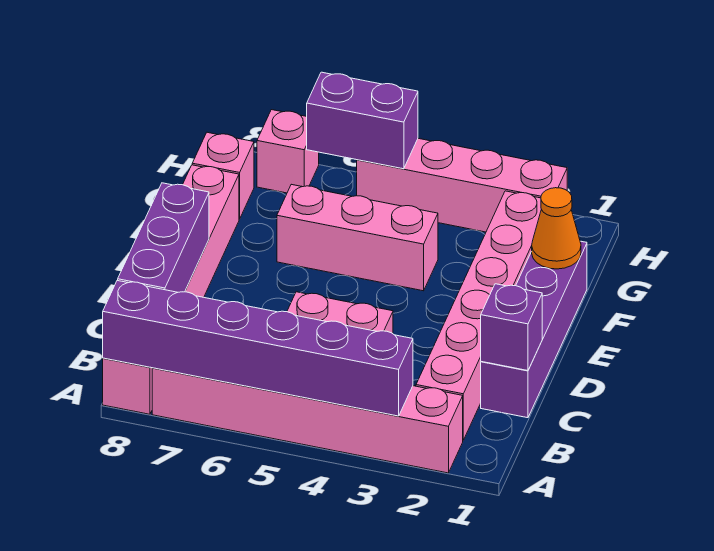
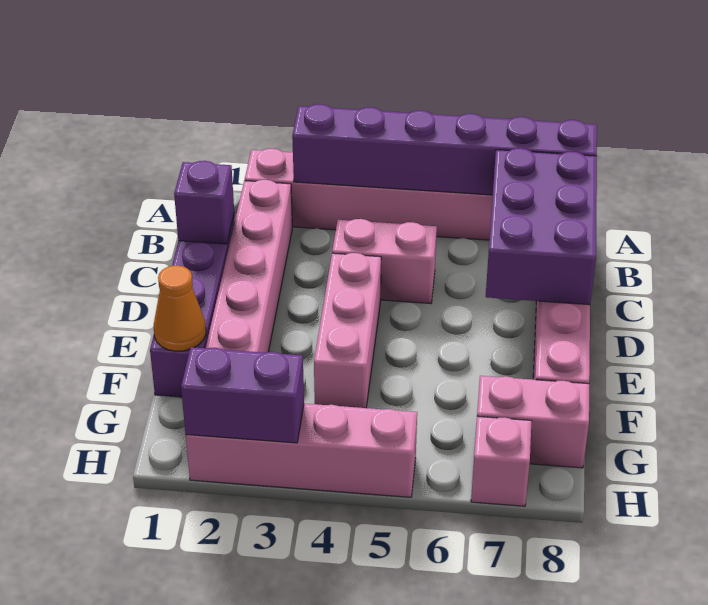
purple brick B8:D8 level 2 -> purple brick B7:D8 level 2
pink brick F4:F6 level 1 -> pink brick D4:F4 level 1
pink brick G8 level 1 -> pink brick G7:G8 level 1
purple brick H5:H6 level 2 -> purple brick H2:H3 level 2

